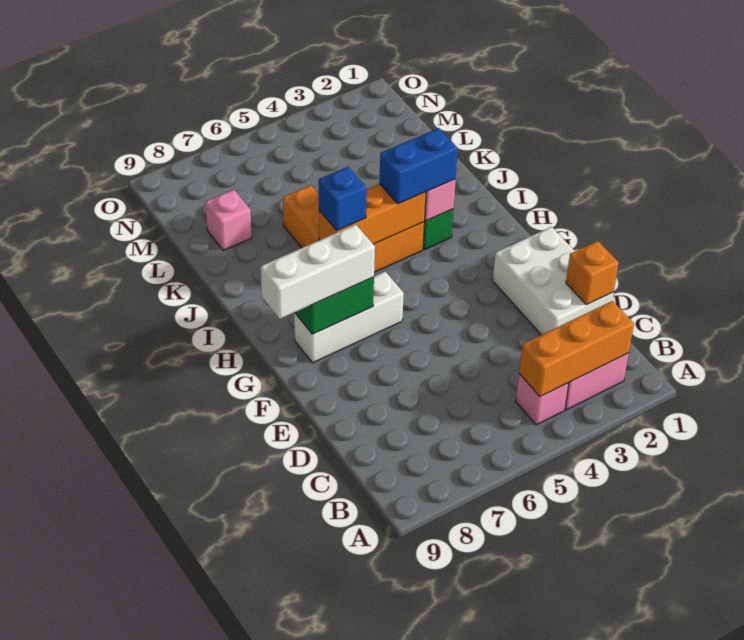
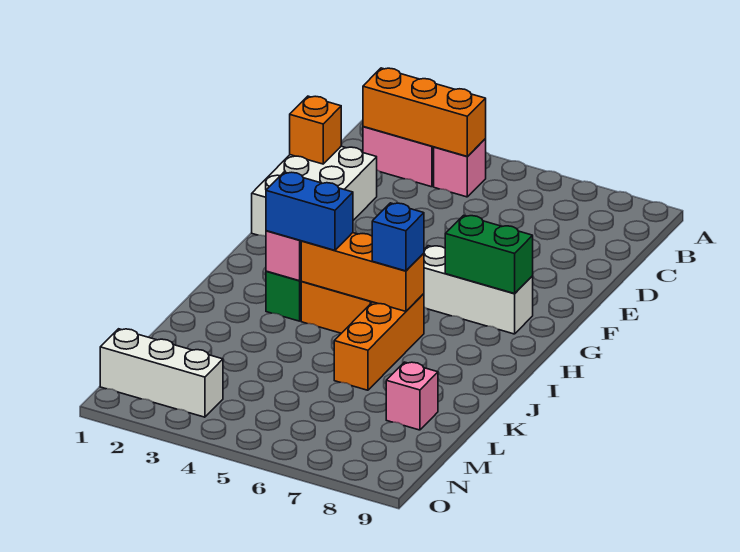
white brick G7:G9 level 3 -> white brick N1:N3 level 1

